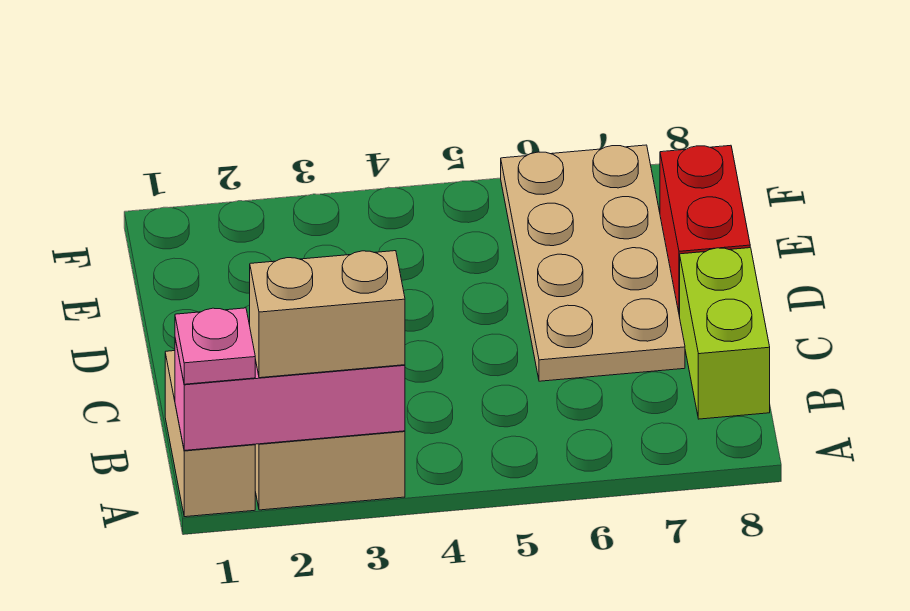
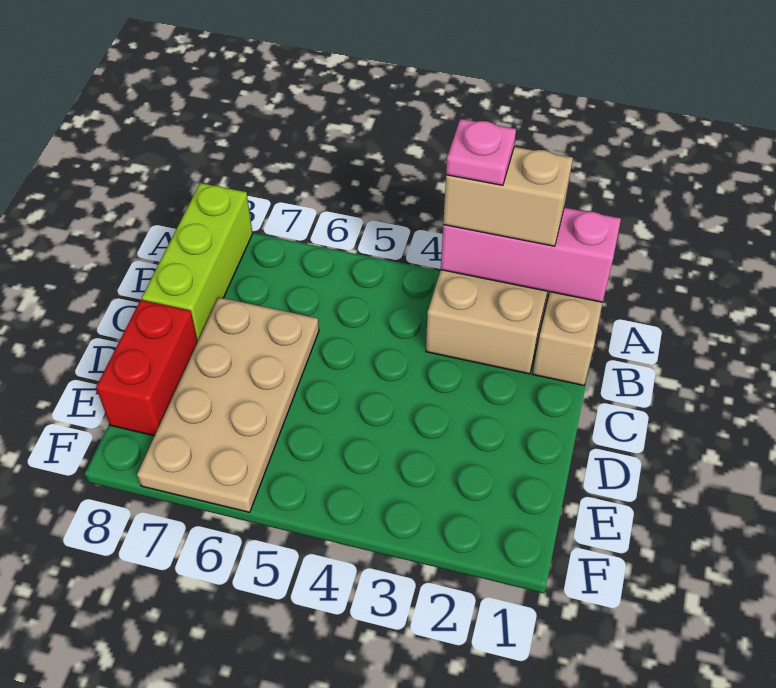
pink plate A1 level 3 -> pink plate A3 level 4
lime brick B8:C8 level 1 -> lime brick A8:C8 level 1

